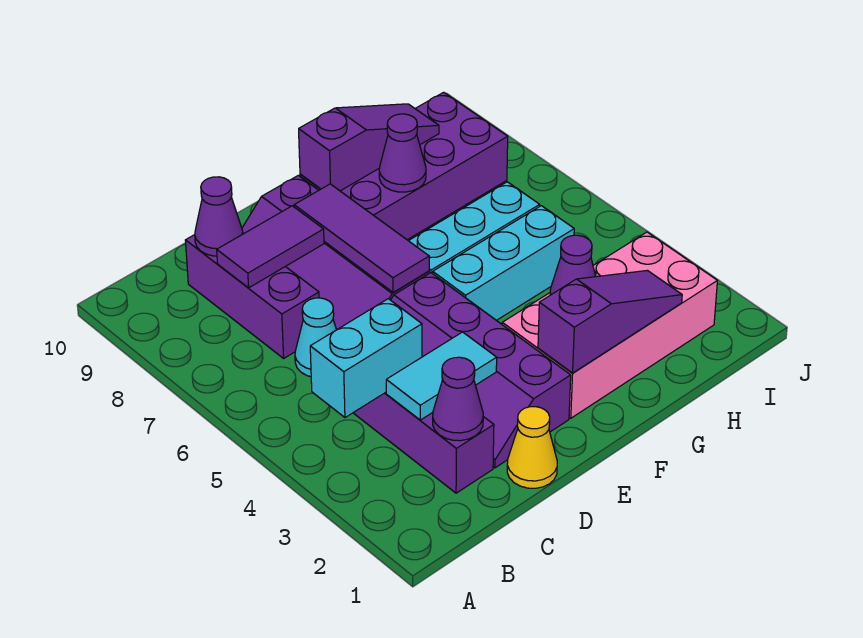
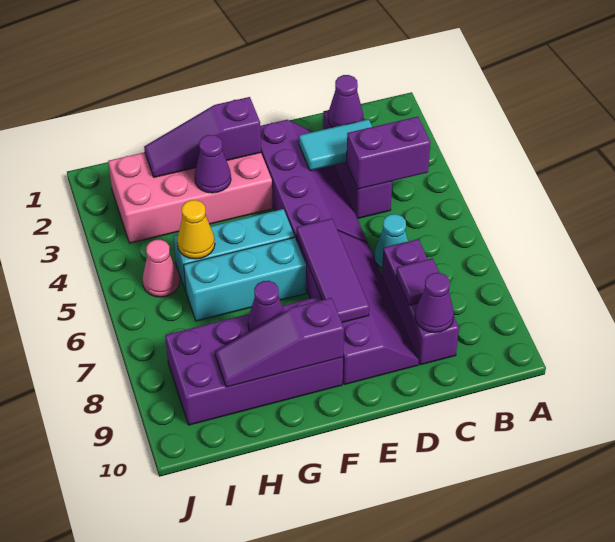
cyan brick B4:C4 level 2 -> purple brick B4:C4 level 2
purple tile C8:D8 level 2 -> purple tile C8 level 2
yellow cone D1 level 1 -> yellow cone H5 level 2
none -> pink cone I5 level 1

